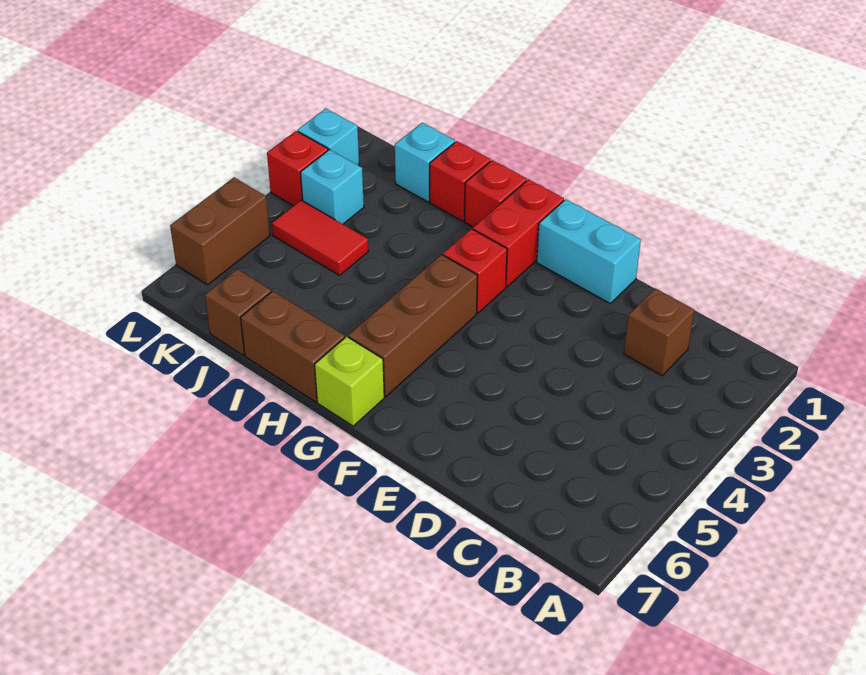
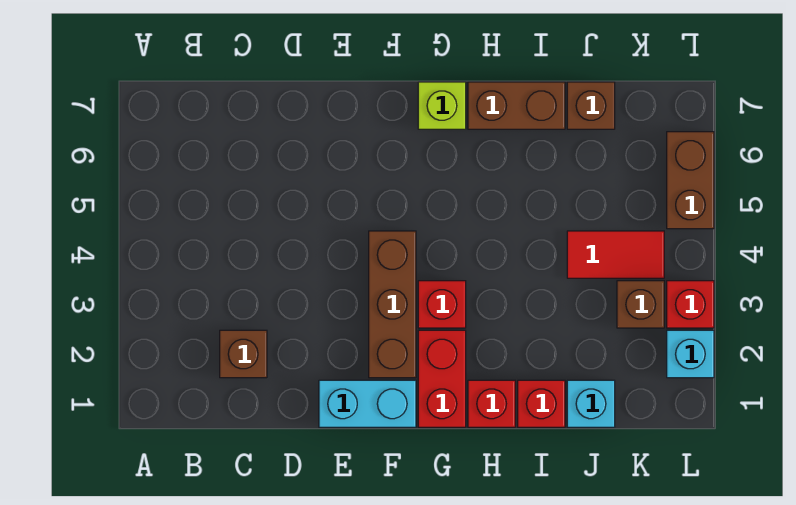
brown brick G4:G6 level 1 -> brown brick F2:F4 level 1
cyan brick K3 level 1 -> brown brick K3 level 1

